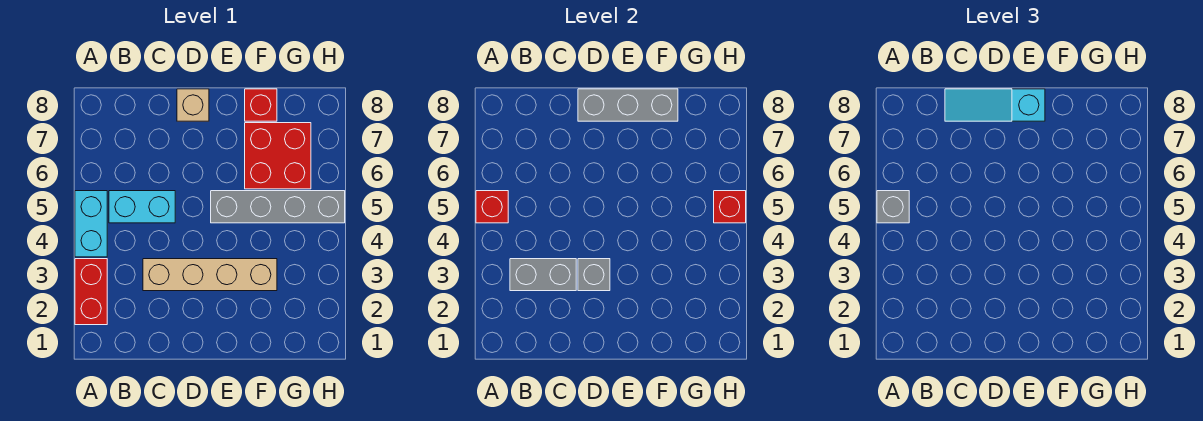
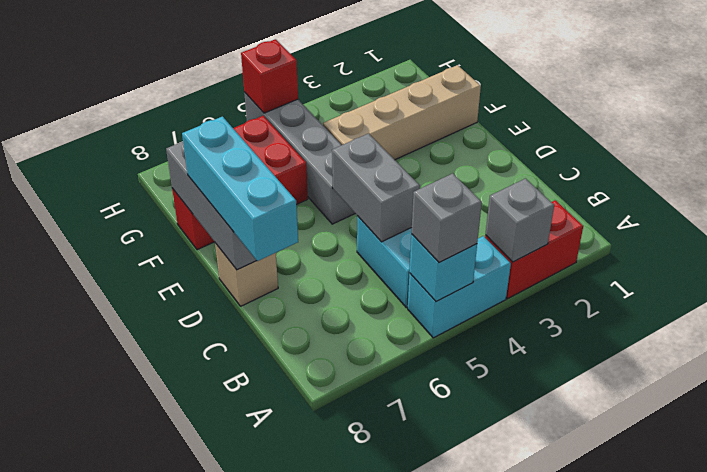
red brick A5 level 2 -> cyan brick A5 level 2
grey brick B3:C3 level 2 -> grey brick C5:D5 level 2
tan brick C3:F3 level 1 -> tan brick F1:F4 level 1
cyan slope C8:E8 level 3 top E -> cyan brick C8:E8 level 3
grey brick D3 level 2 -> grey brick A3 level 2

